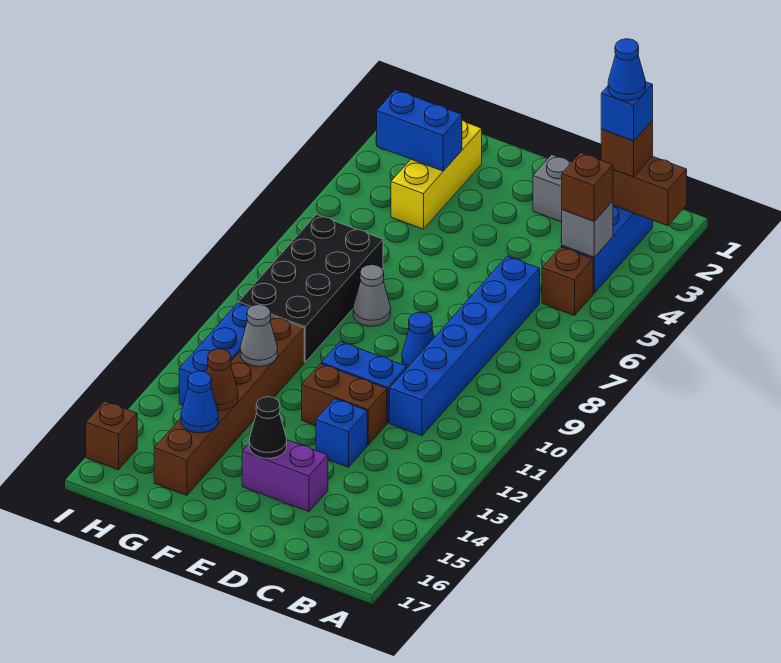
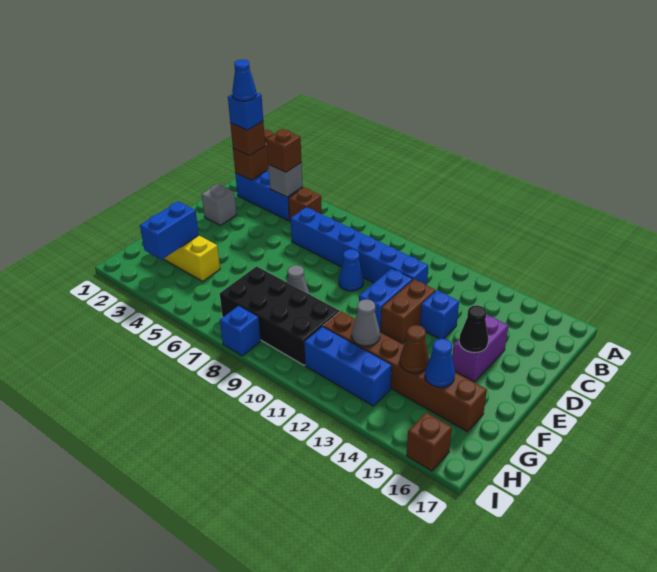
none -> blue brick I8 level 1

